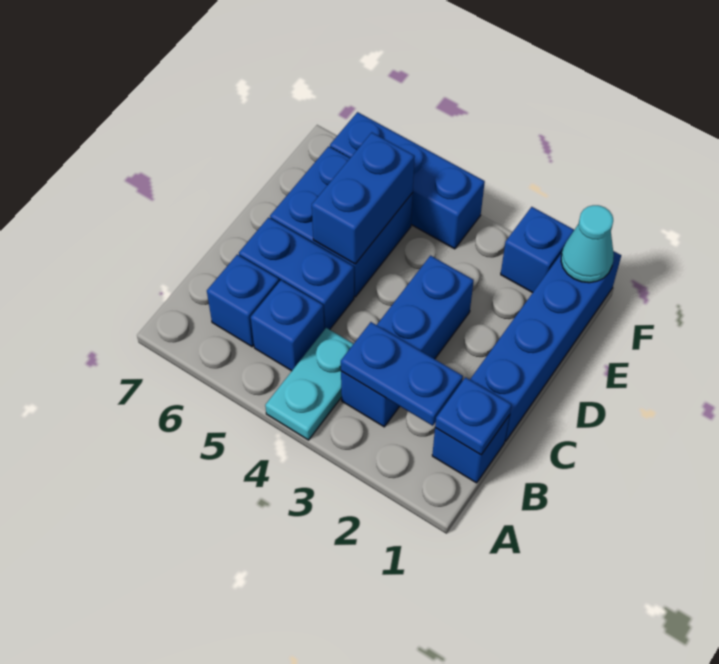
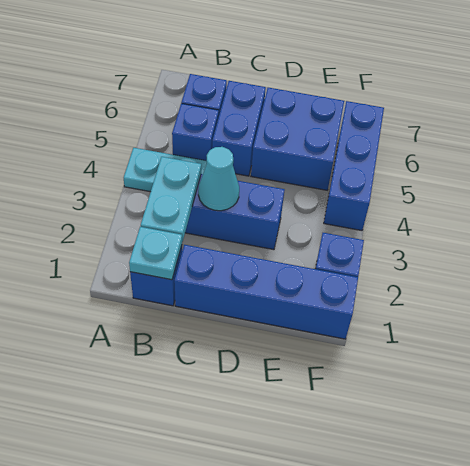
blue plate B1 level 2 -> cyan plate B1 level 2
blue plate B2:B3 level 2 -> cyan plate B2:B3 level 2
blue brick D5:E5 level 2 -> none
cyan cone F1 level 2 -> cyan cone C3 level 2

